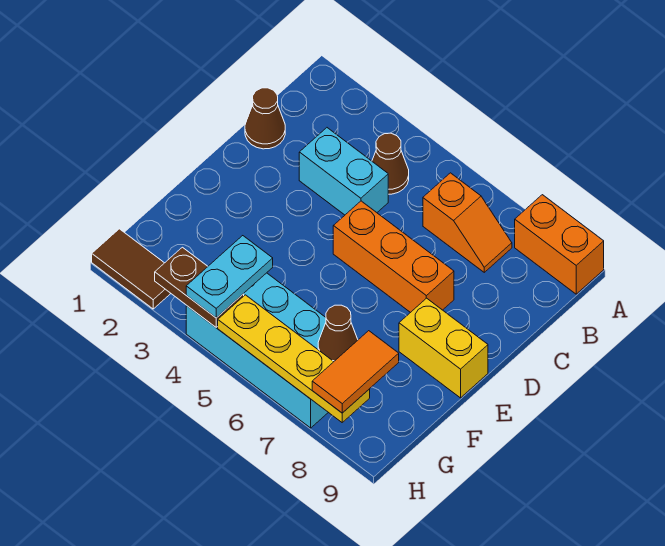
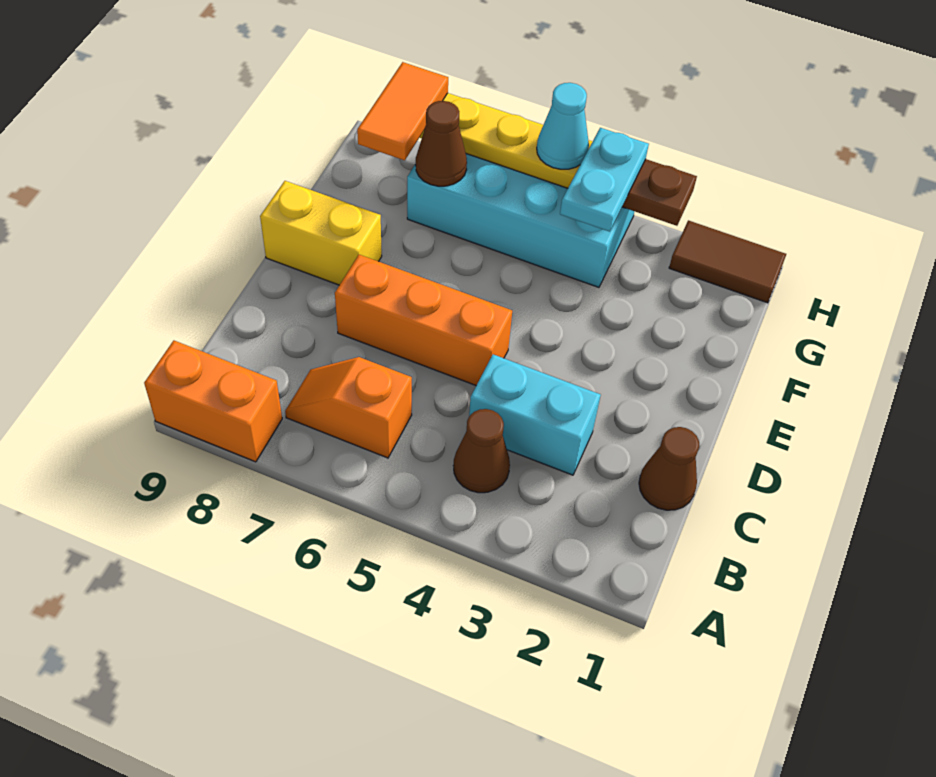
none -> cyan cone H5 level 3

